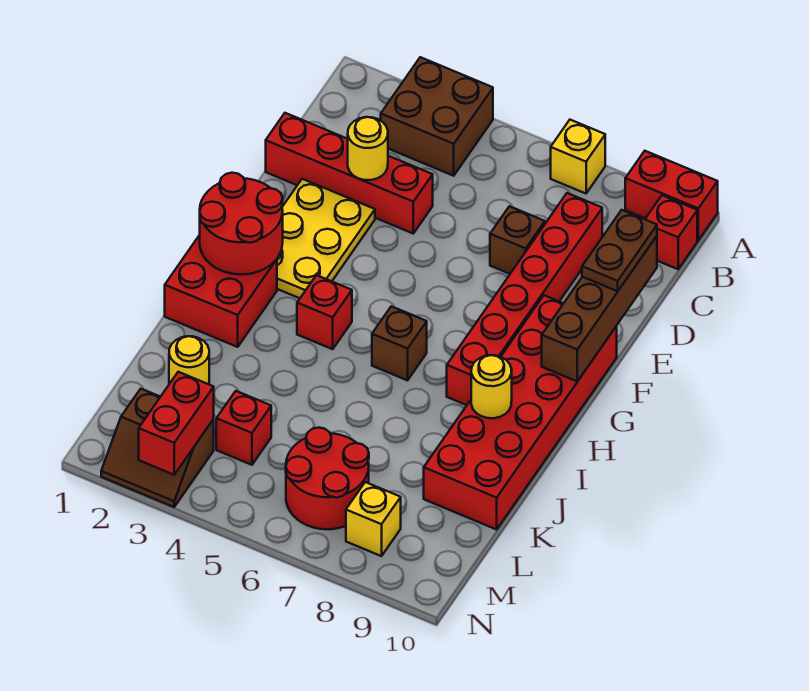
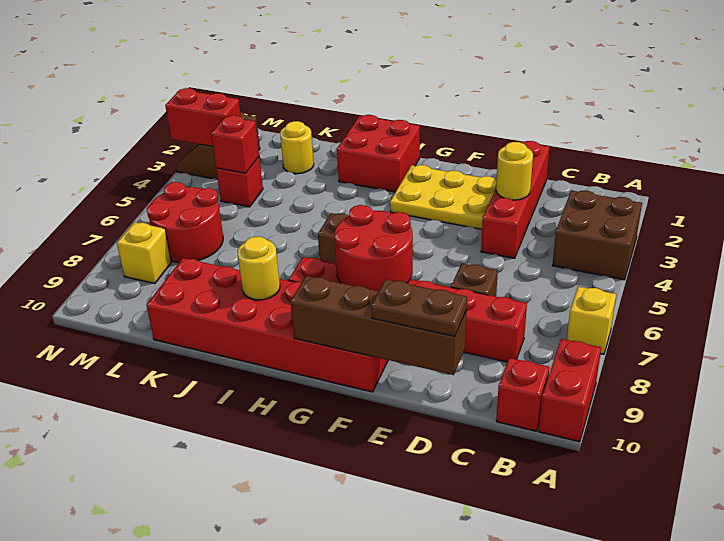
red round brick G1:H2 level 2 -> red round brick F7:G8 level 2
red brick H4 level 1 -> red brick L4 level 2

